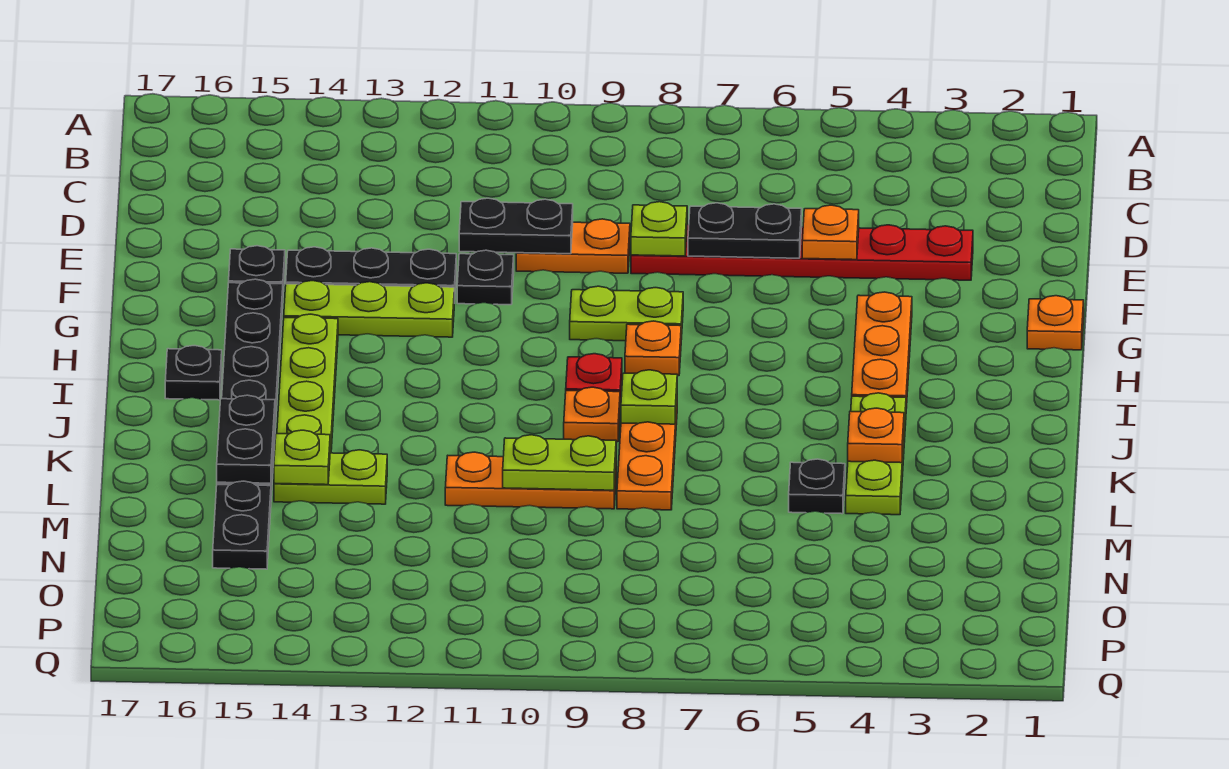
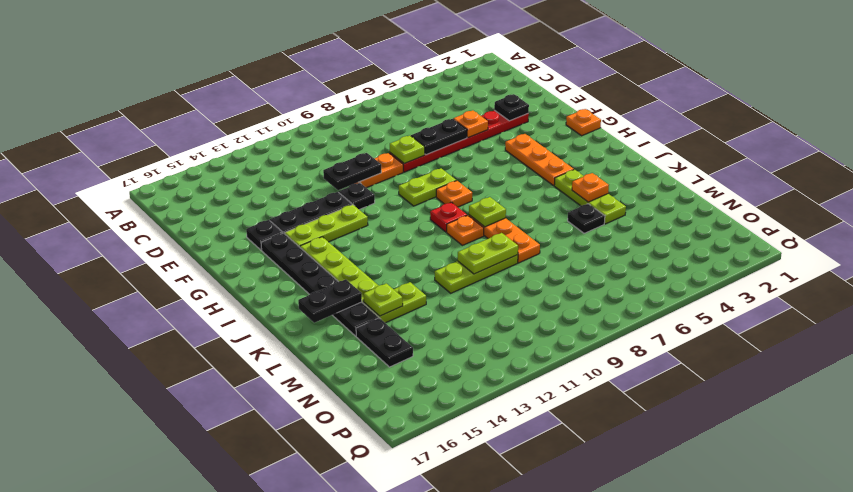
black plate I16 level 1 -> black plate E3 level 2
black plate K15:L15 level 2 -> black plate K15:K16 level 2
orange plate L9:L11 level 1 -> lime plate L9:L11 level 1

